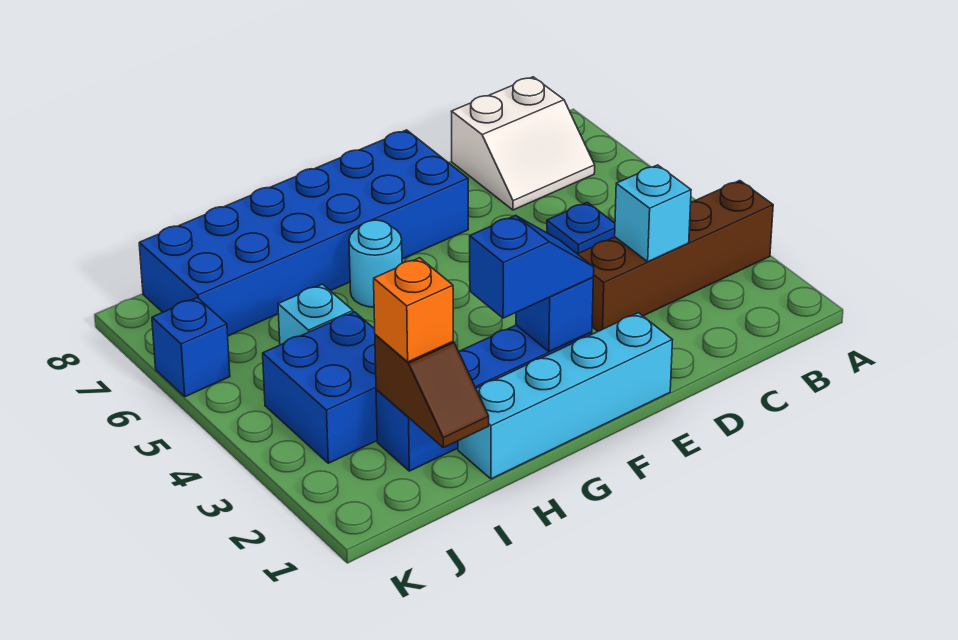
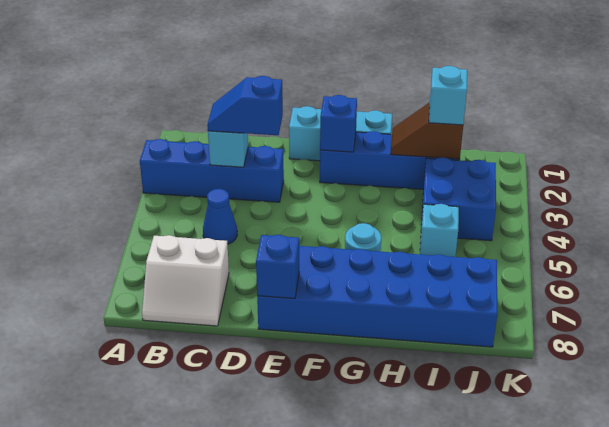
brown brick A3:D3 level 1 -> blue brick A3:D3 level 1
white slope B7:C8 level 1 top 8 -> white slope B7:C8 level 1 top 7
blue plate C5 level 1 -> blue cone C5 level 1
cyan brick E1:H1 level 1 -> cyan brick E1:G1 level 1
blue slope F2:G2 level 3 top G -> blue slope C3:D3 level 3 top D
brown slope I1:I2 level 2 top 2 -> brown slope H2:I2 level 2 top I
orange brick I2 level 3 -> cyan brick I2 level 3
blue brick K6 level 1 -> blue brick E8 level 2

